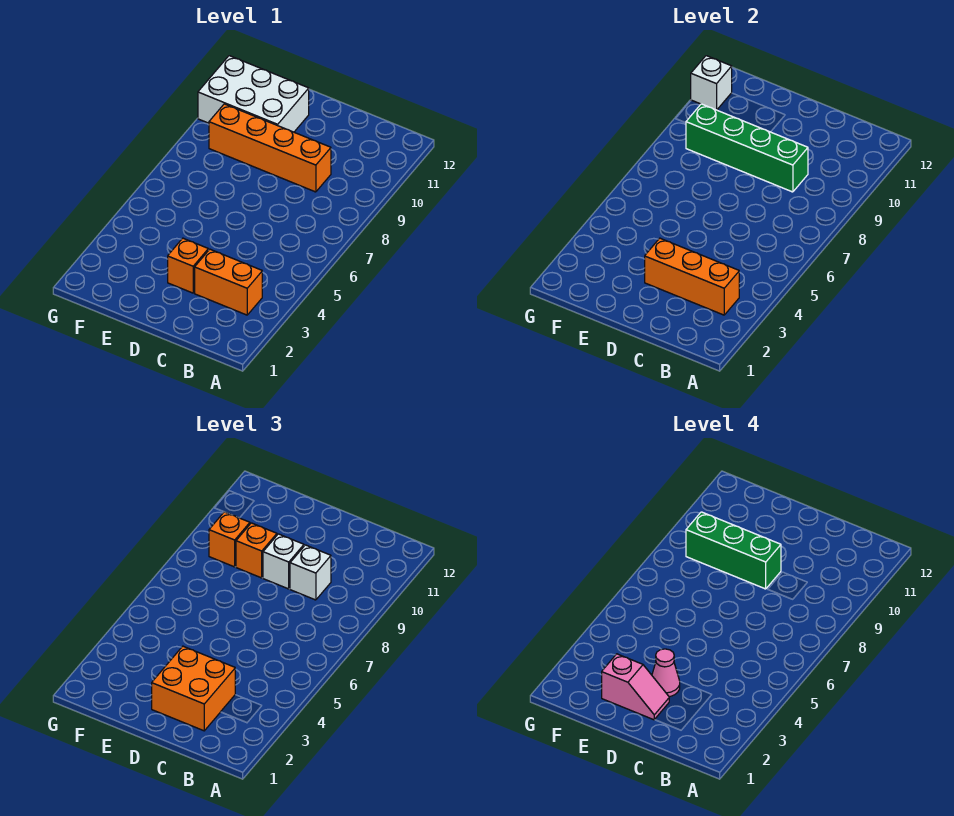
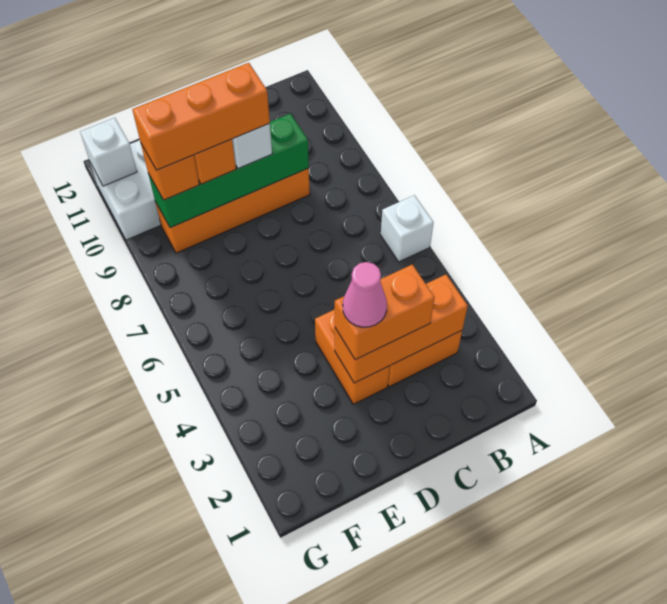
orange brick C2:D3 level 3 -> orange brick C3:D3 level 3
white brick C9 level 3 -> white brick A6 level 1
pink slope D2:E2 level 4 top E -> none
orange brick D3 level 1 -> orange brick D3:D4 level 1
green brick D9:F9 level 4 -> orange brick D9:F9 level 4

